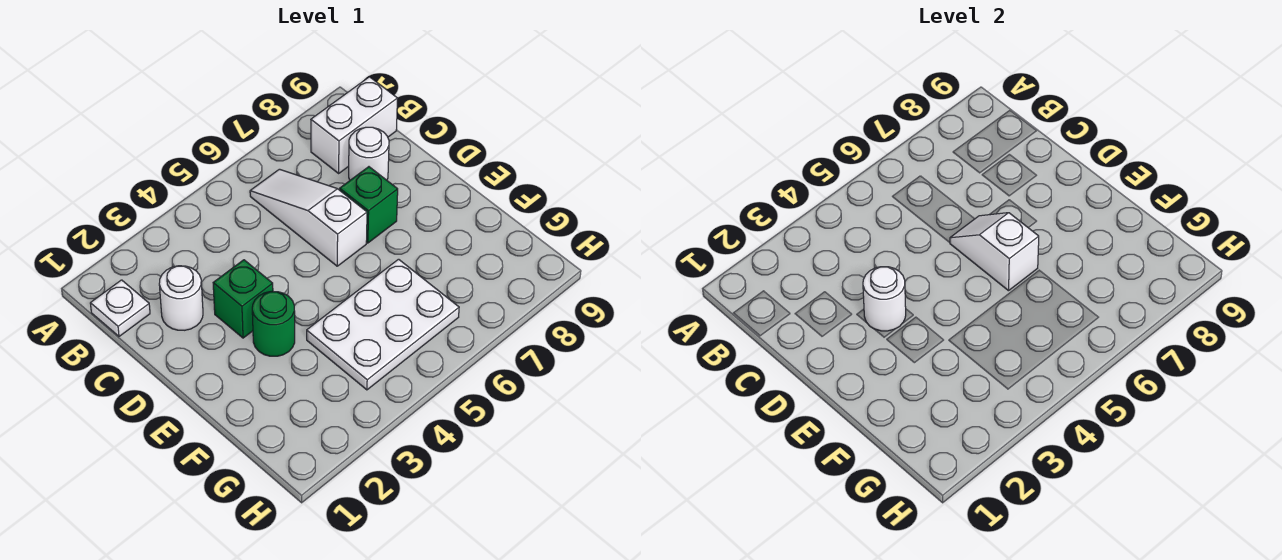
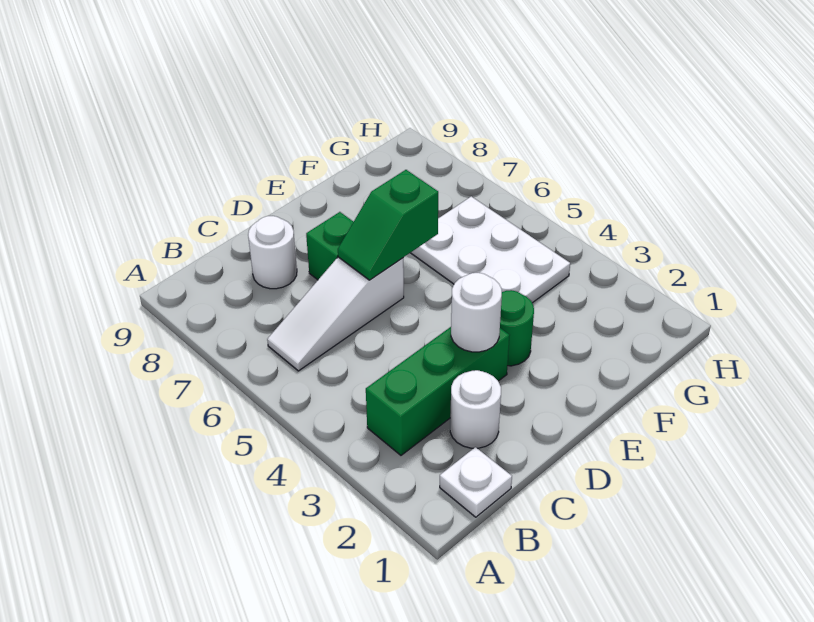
white brick B8:B9 level 1 -> none
green brick D3 level 1 -> green brick B3:D3 level 1
white slope D6:E6 level 2 top E -> green slope D6:E6 level 2 top E

